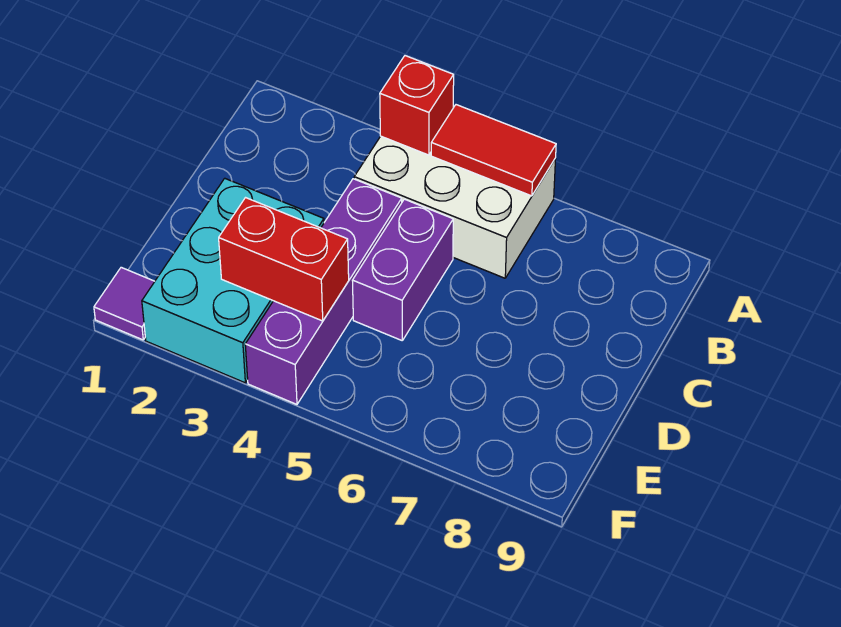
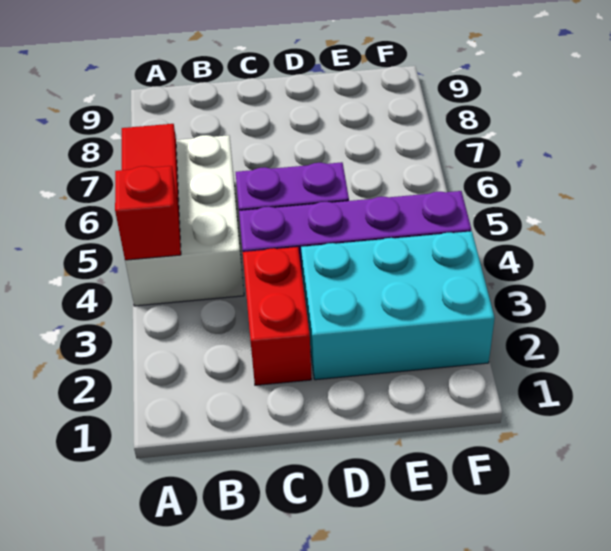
red brick E3:E4 level 2 -> red brick C2:C3 level 1
purple tile F1 level 1 -> none

